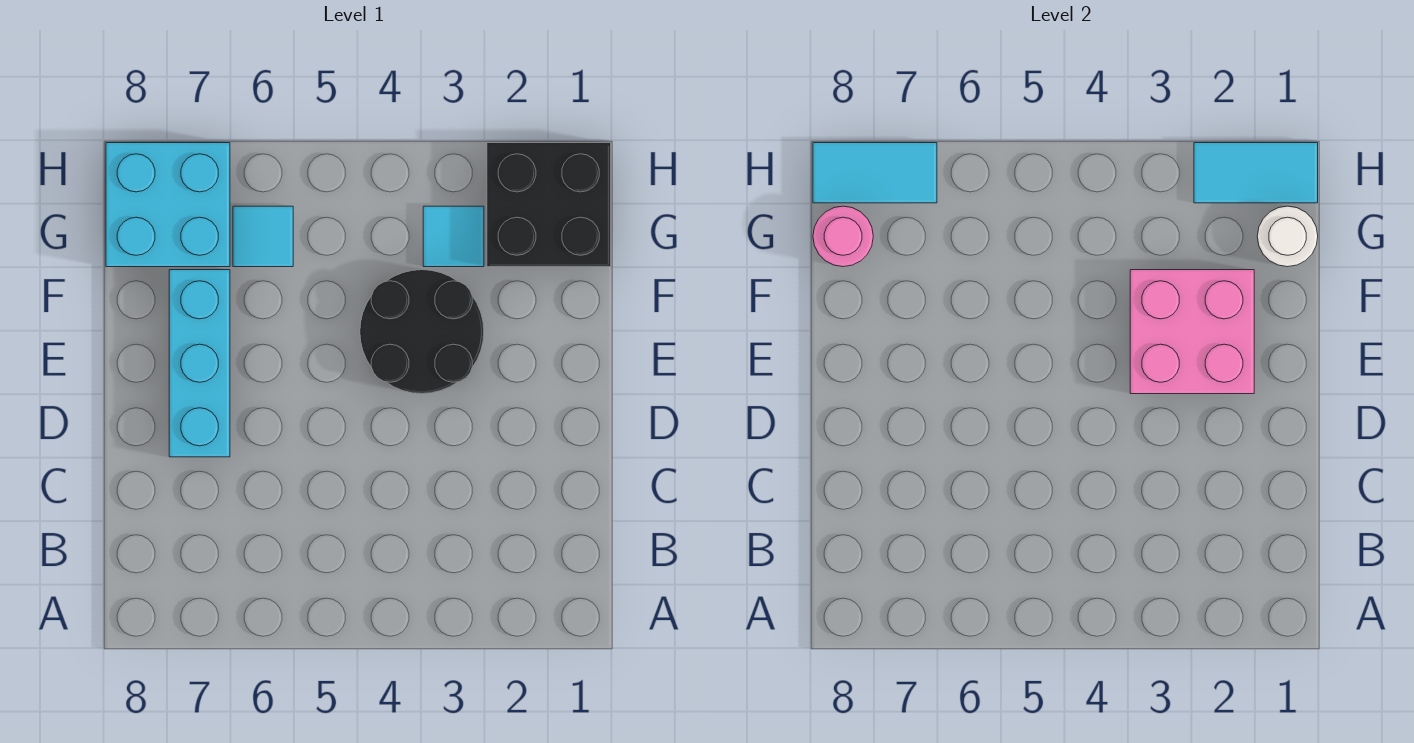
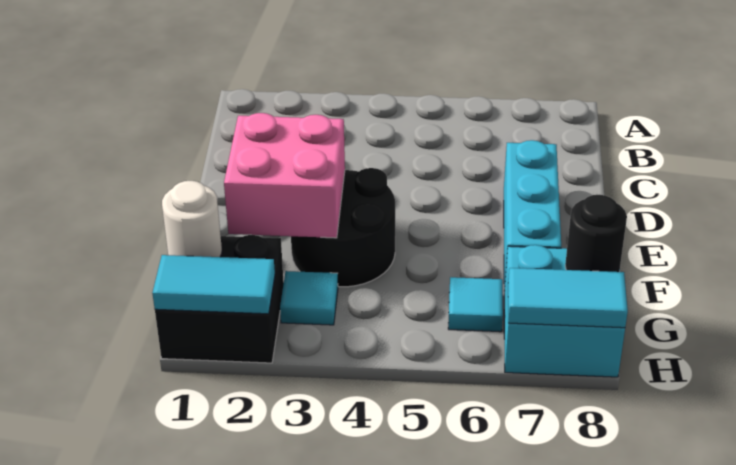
pink round brick G8 level 2 -> black round brick G8 level 2

